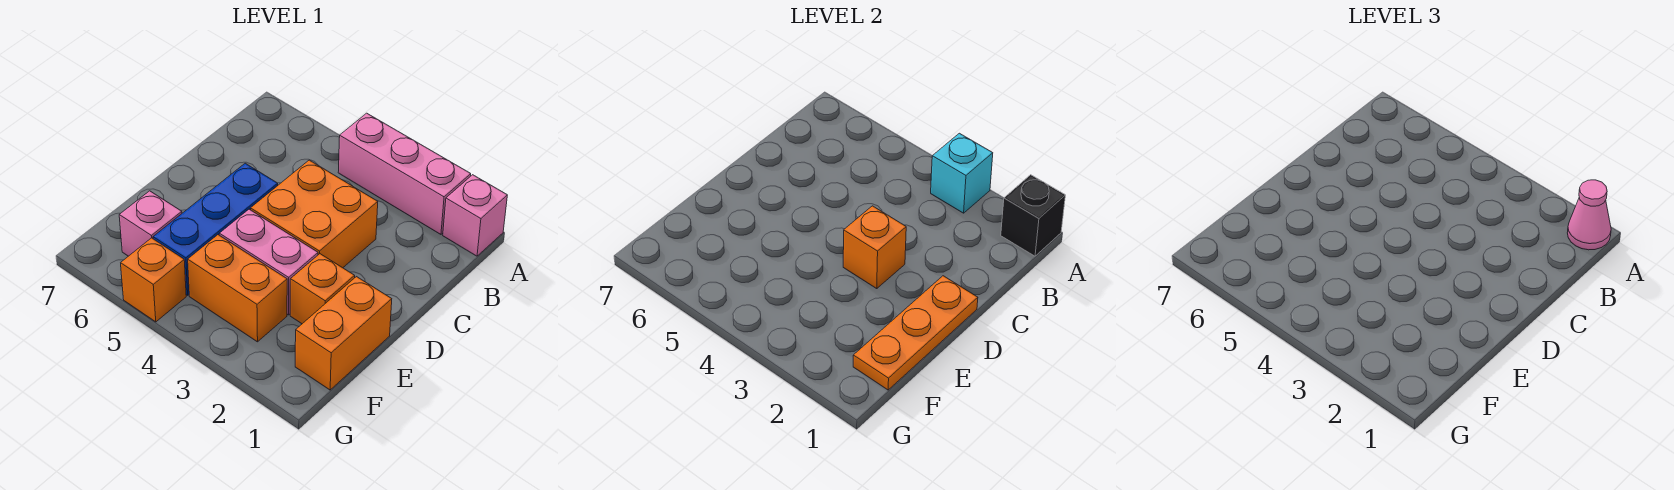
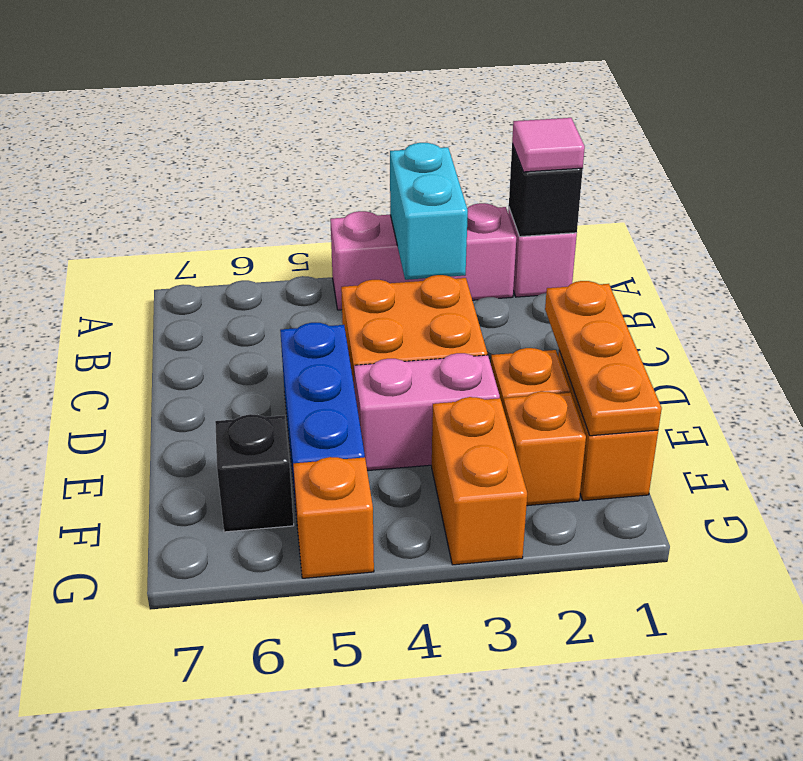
pink cone A1 level 3 -> pink tile A1 level 3
cyan brick A3 level 2 -> cyan brick A3:B3 level 2
orange brick D3 level 2 -> orange brick F2 level 1
orange brick F3:F4 level 1 -> orange brick F3:G3 level 1
pink brick F6 level 1 -> black brick F6 level 1

